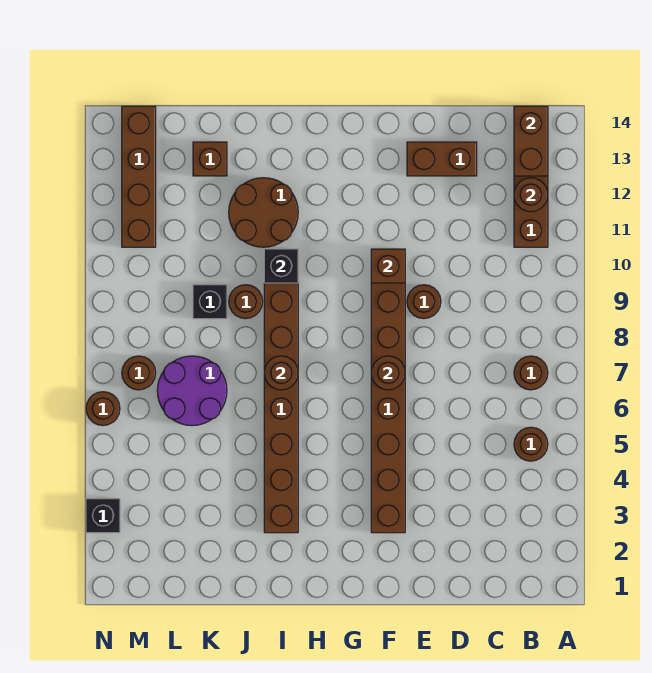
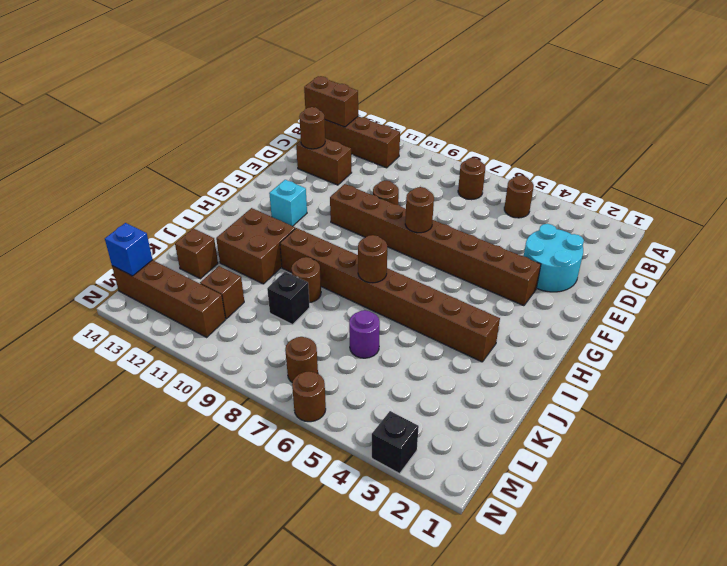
brown round brick B12 level 2 -> brown round brick D13 level 2
none -> cyan round brick D2:E3 level 1
brown brick D13:E13 level 1 -> brown brick D12:D13 level 1
brown brick F10 level 2 -> brown brick L11 level 1
none -> cyan brick G12 level 1
black brick I10 level 2 -> none
brown round brick I11:J12 level 1 -> brown brick I11:J12 level 1
purple round brick K6:L7 level 1 -> purple round brick K6 level 1
none -> blue brick M14 level 2

